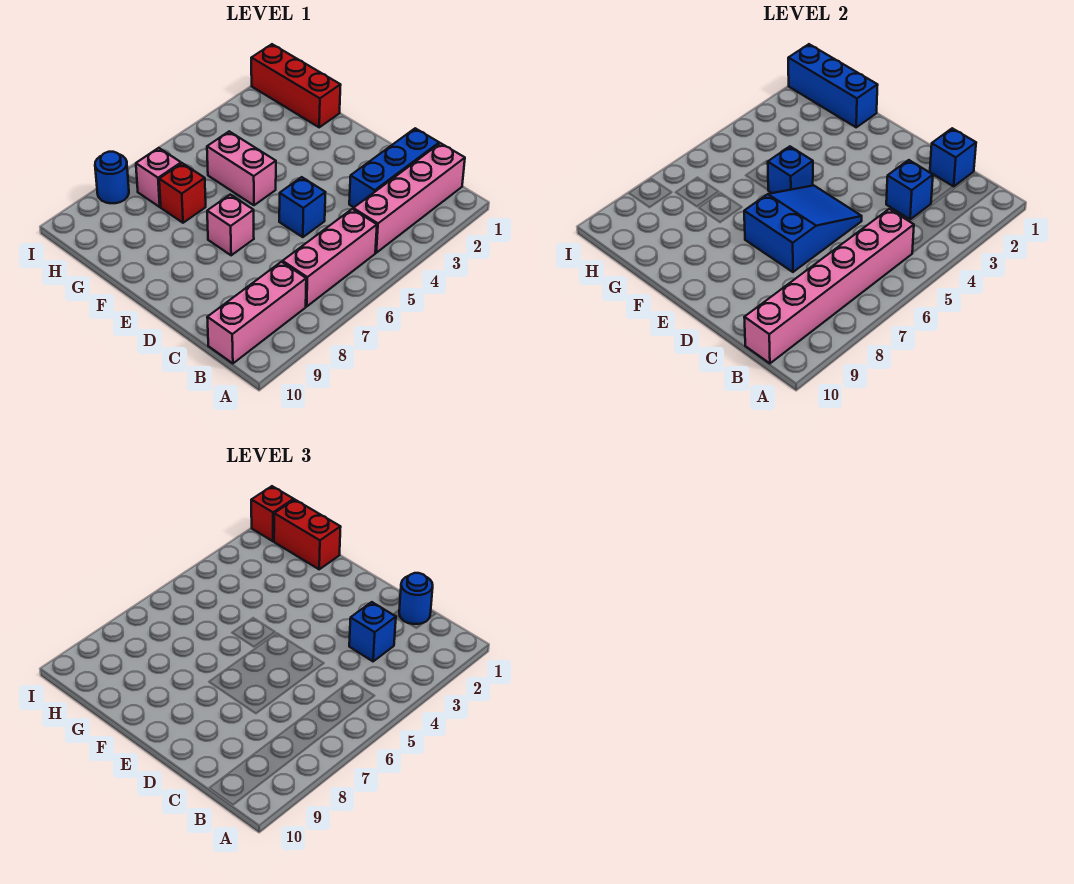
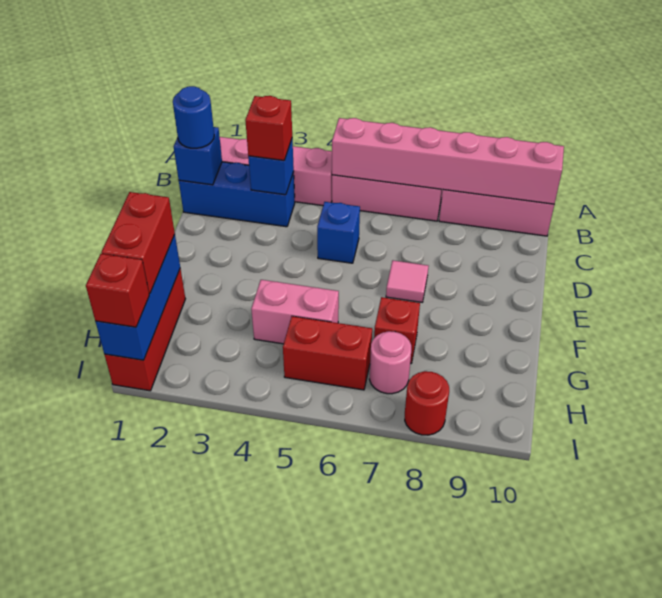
blue brick C3 level 3 -> red brick C3 level 3
blue slope D5:E7 level 2 top 7 -> none
pink brick E7 level 1 -> pink tile E7 level 1
pink brick F5:G5 level 1 -> pink brick G4:G5 level 1
blue brick F5 level 2 -> none
none -> red brick H5:H6 level 1
pink brick H7 level 1 -> pink round brick H7 level 1
blue round brick I8 level 1 -> red round brick I8 level 1

